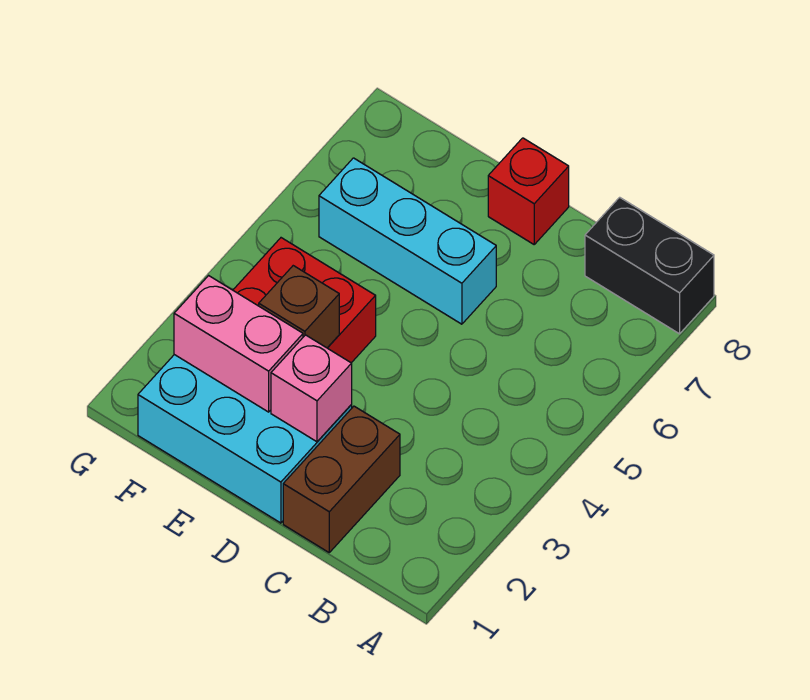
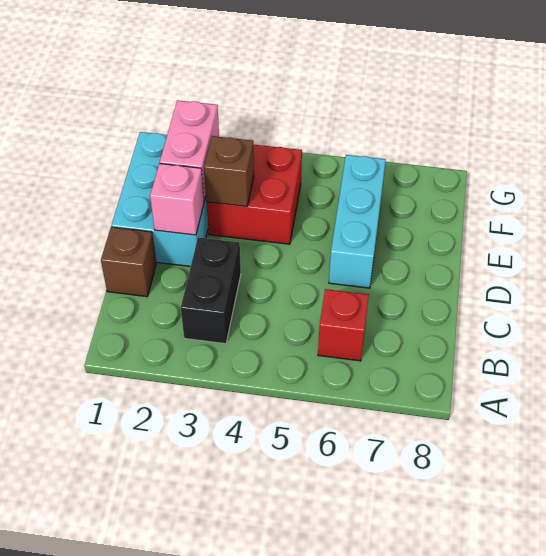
black brick A8:B8 level 1 -> black brick B3:C3 level 1
brown brick C1:C2 level 1 -> brown brick C1 level 1
red brick D8 level 1 -> red brick B6 level 1

